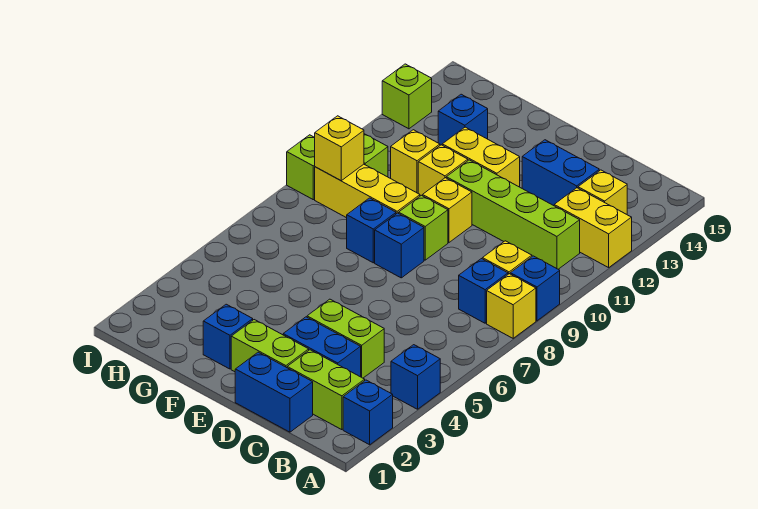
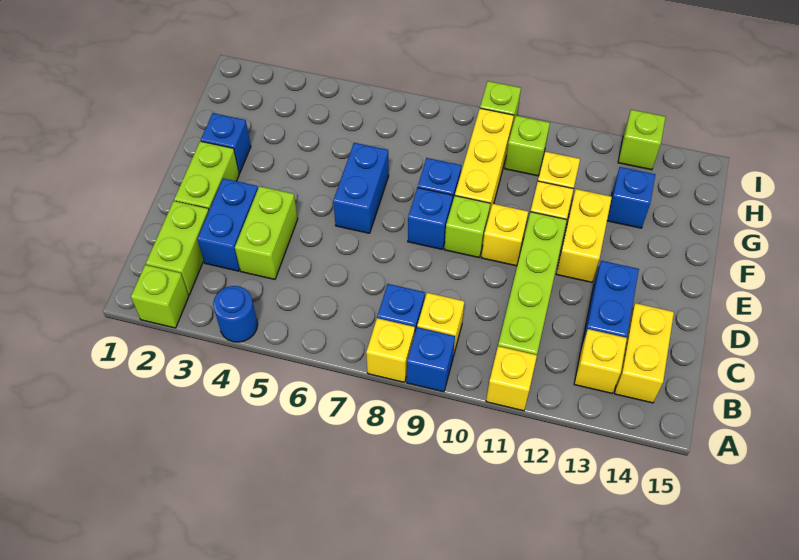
blue brick A2 level 1 -> lime brick A2 level 1
blue brick A4 level 1 -> blue round brick A4 level 1
yellow brick A12:B12 level 1 -> yellow brick B14:C14 level 1
blue brick C1:D1 level 1 -> blue brick E6:F6 level 1
yellow brick H9 level 2 -> yellow brick A11 level 1

